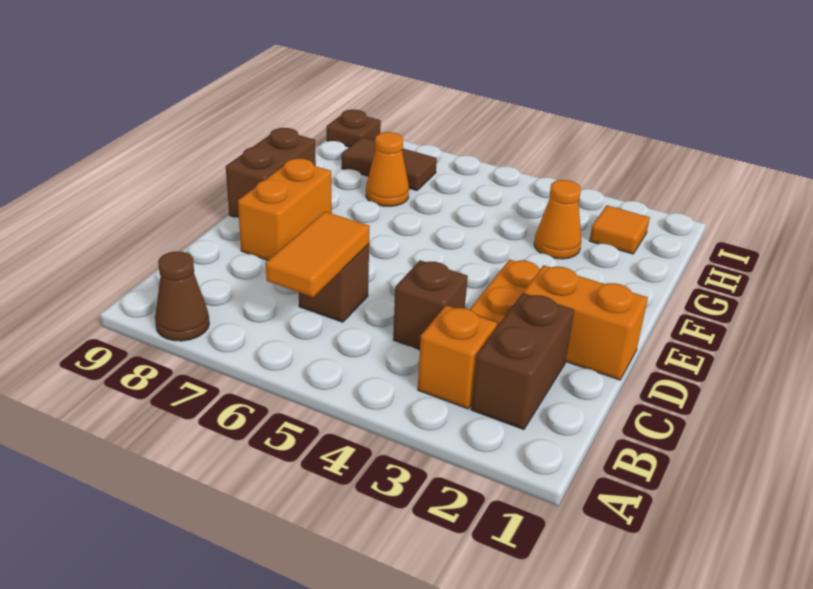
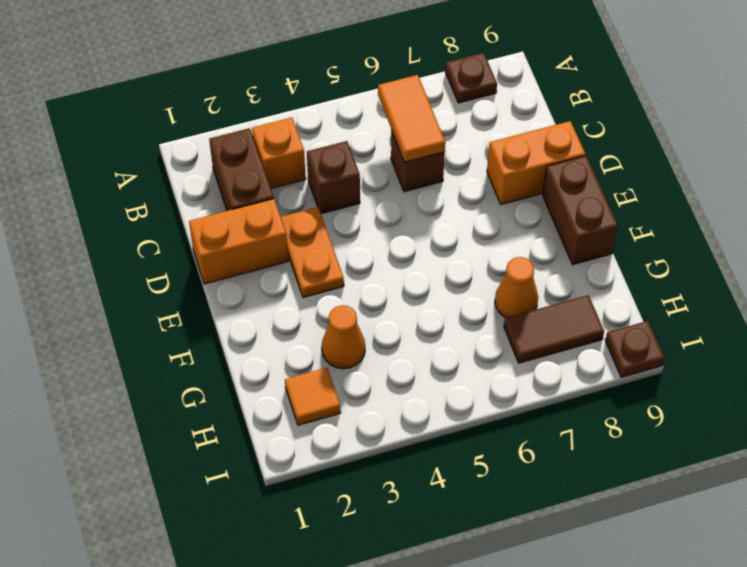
brown cone A8 level 1 -> brown plate A8 level 1
orange brick D8:E8 level 1 -> orange brick D8:D9 level 1

